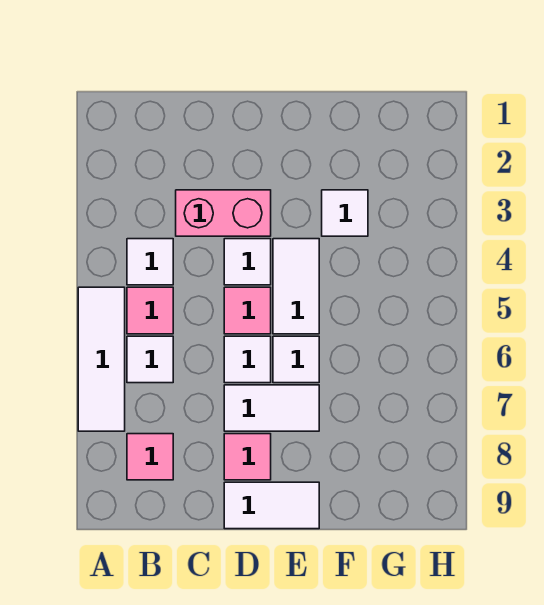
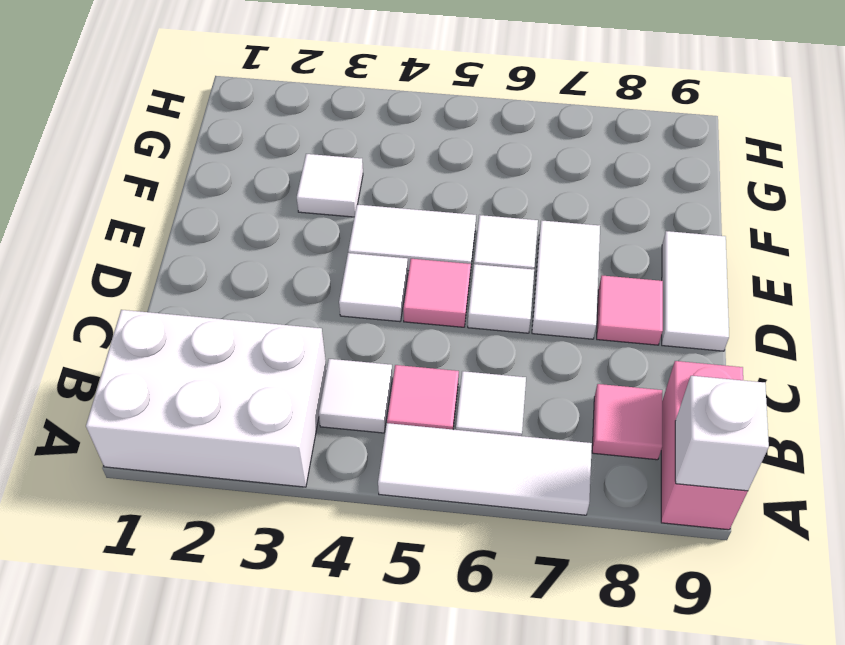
none -> white brick A1:B3 level 1
none -> white brick A9 level 2
pink brick C3:D3 level 1 -> pink brick A9:B9 level 1

